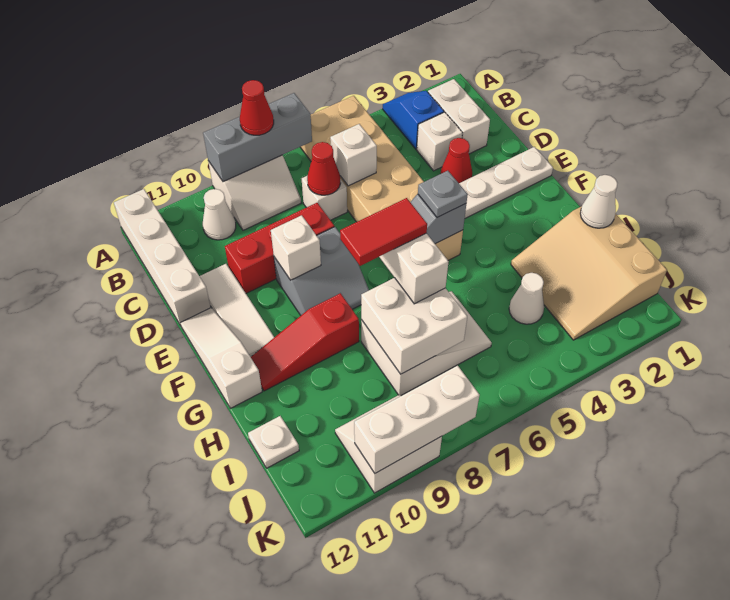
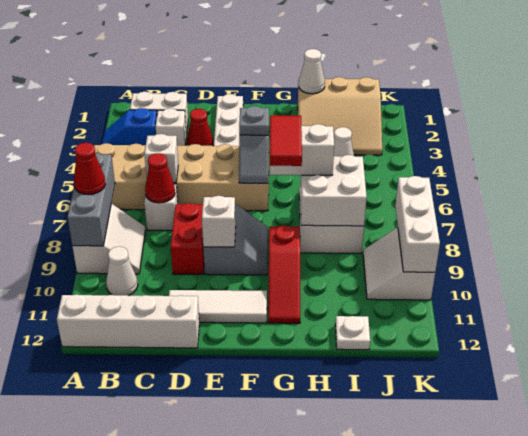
red brick D8:D10 level 1 -> red brick D8:D9 level 1
white slope E12:G12 level 1 top G -> none

